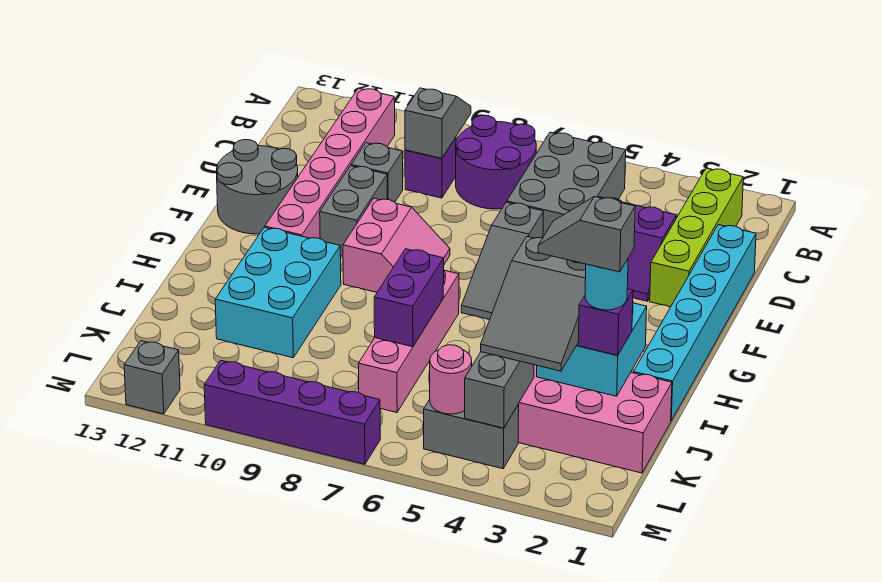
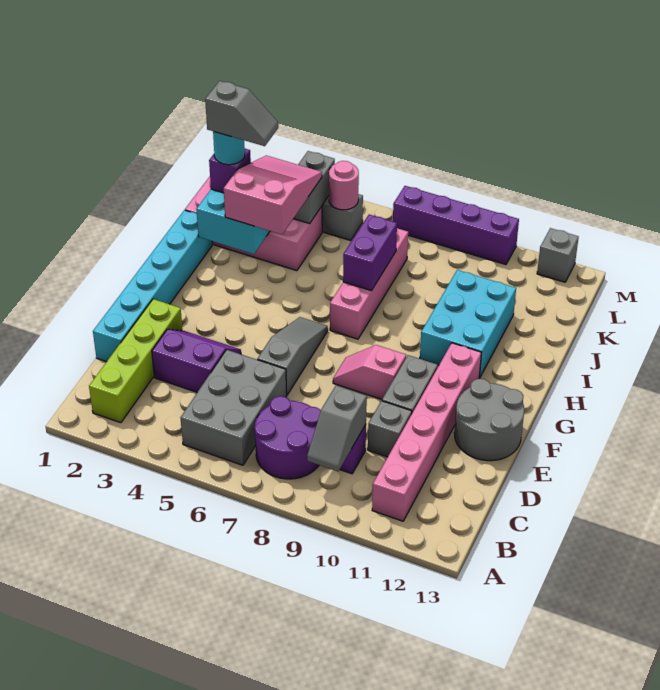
pink slope F8:G9 level 1 top 9 -> pink slope F8:F9 level 1 top 9
grey slope I3:K4 level 3 top I -> pink slope I3:K4 level 3 top I

